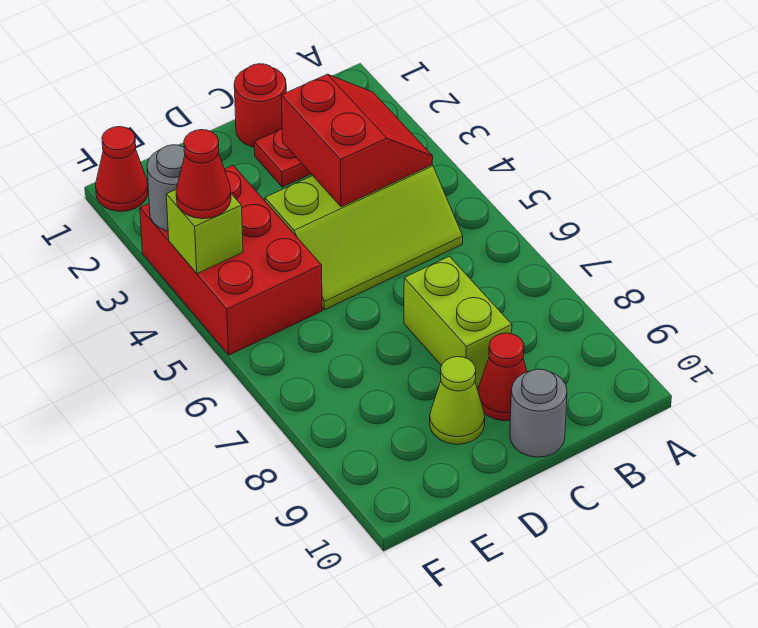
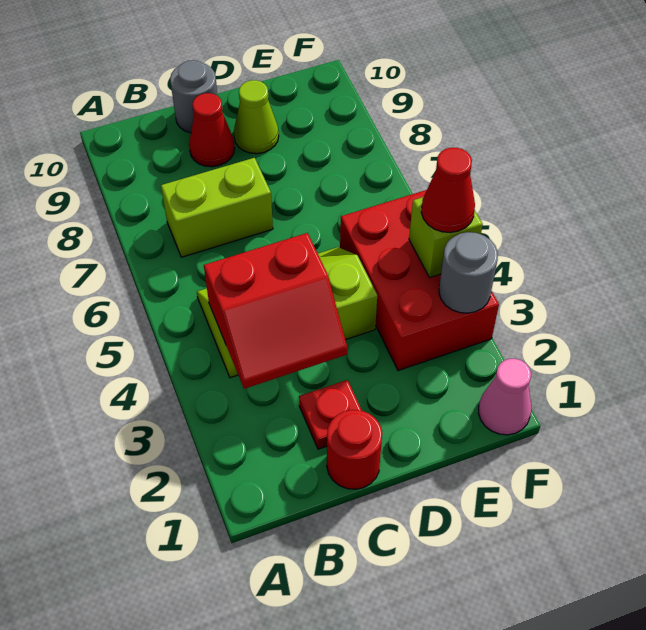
red slope B3:C4 level 2 top C -> red slope B3:C4 level 2 top 4
lime brick C7:C8 level 1 -> lime brick B7:C7 level 1
red cone F1 level 1 -> pink cone F1 level 1

